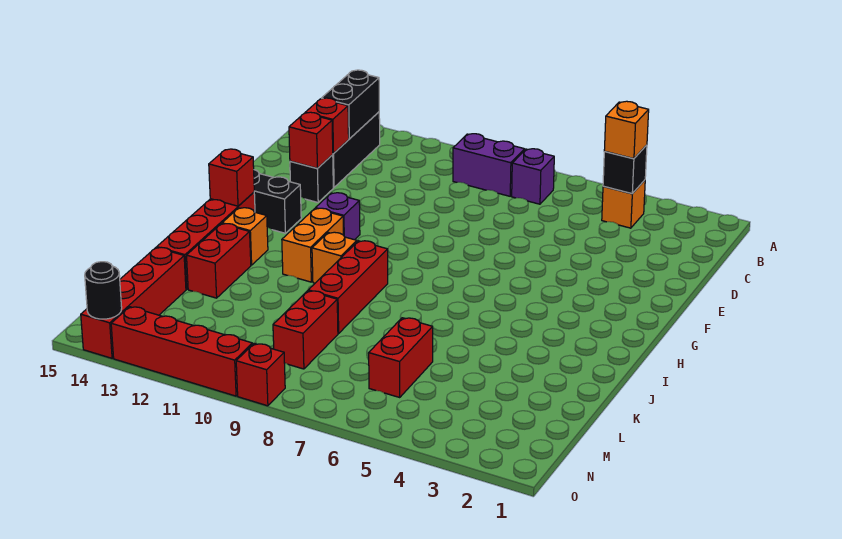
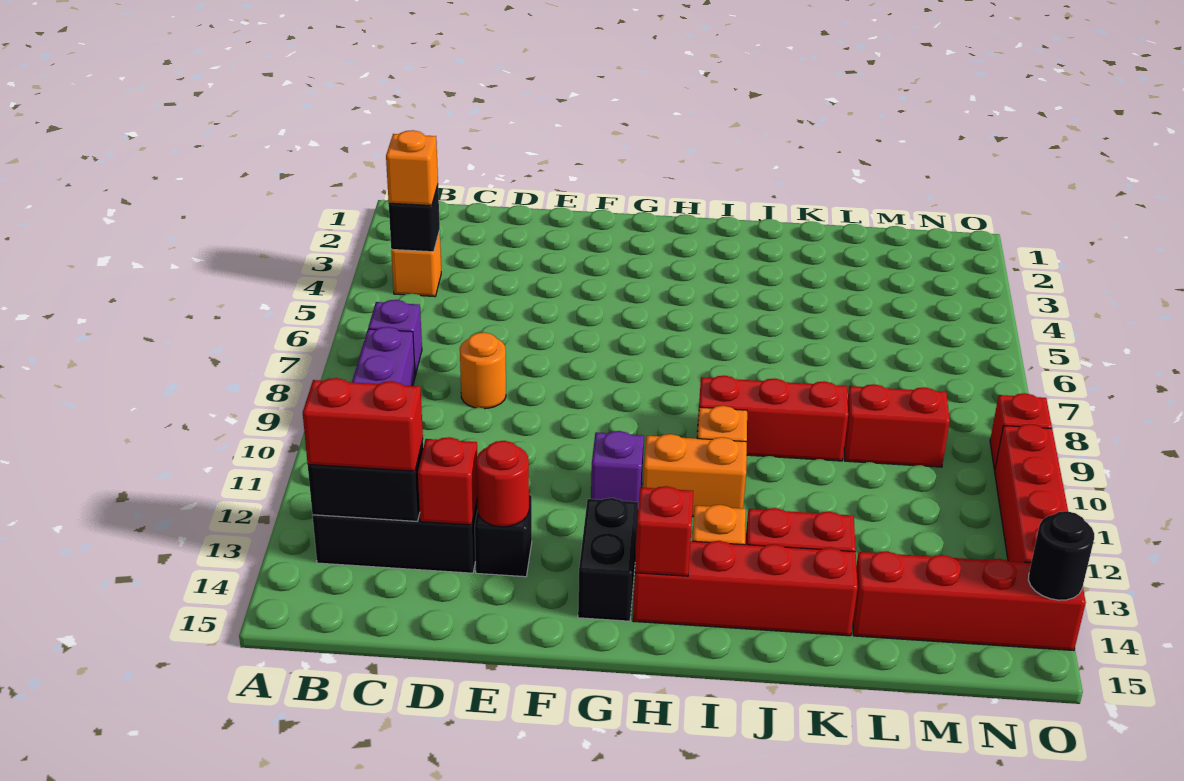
none -> orange round brick D8 level 1
red brick E13 level 2 -> red round brick E13 level 2
red brick L6:M6 level 1 -> red brick B13:C13 level 3

